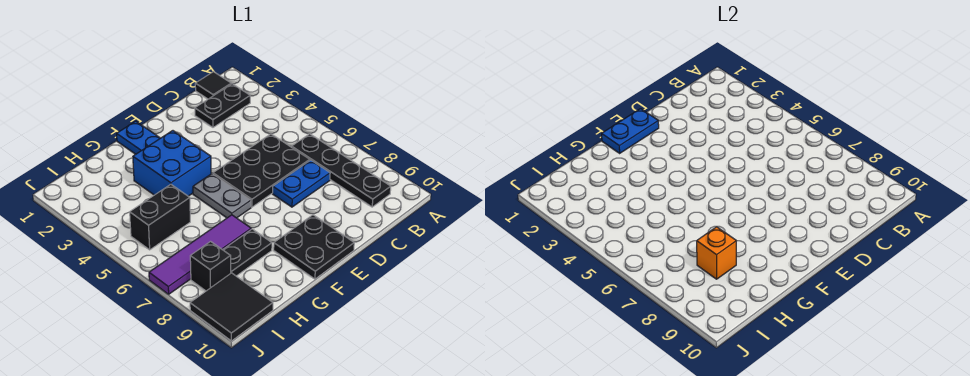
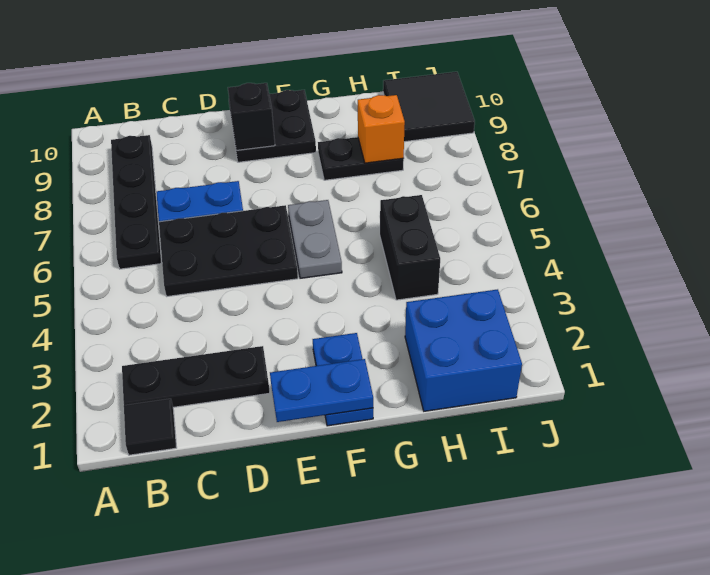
black plate B2:C2 level 1 -> black plate B2:D2 level 1
blue brick F3:G4 level 1 -> blue brick H1:I2 level 1
purple tile G7:J7 level 1 -> none
black brick H5:I5 level 1 -> black brick H4:H5 level 1
black brick I8 level 1 -> black brick E9 level 2

